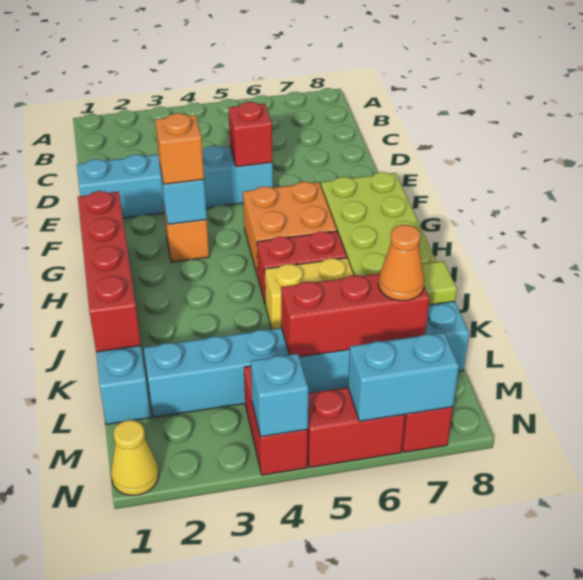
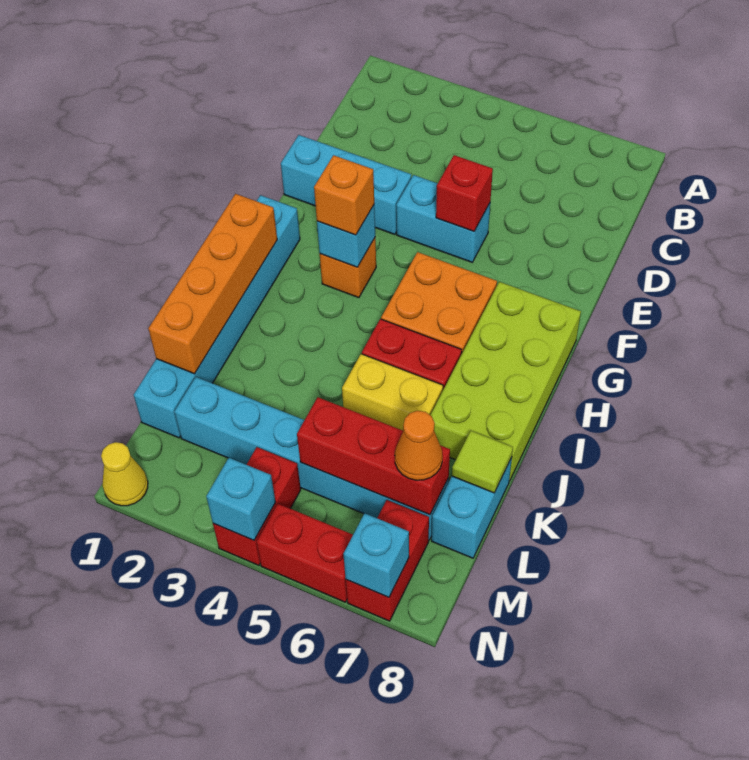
red brick H1:K1 level 2 -> orange brick H1:K1 level 2
cyan brick N6:N7 level 2 -> cyan brick N7 level 2

